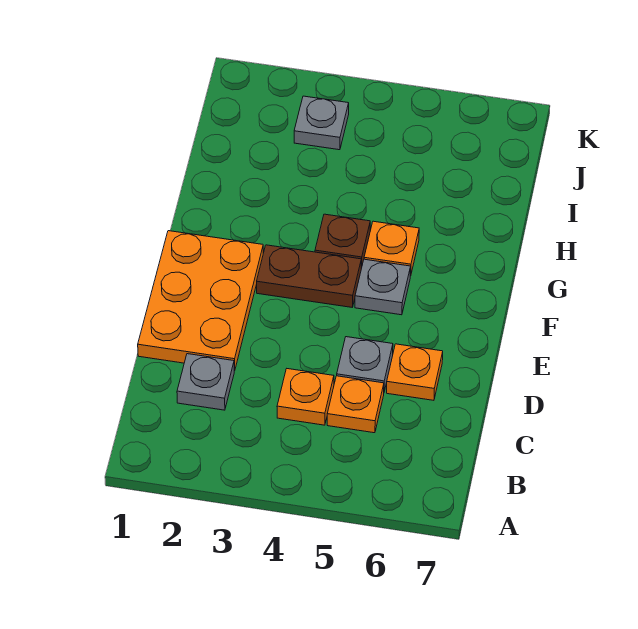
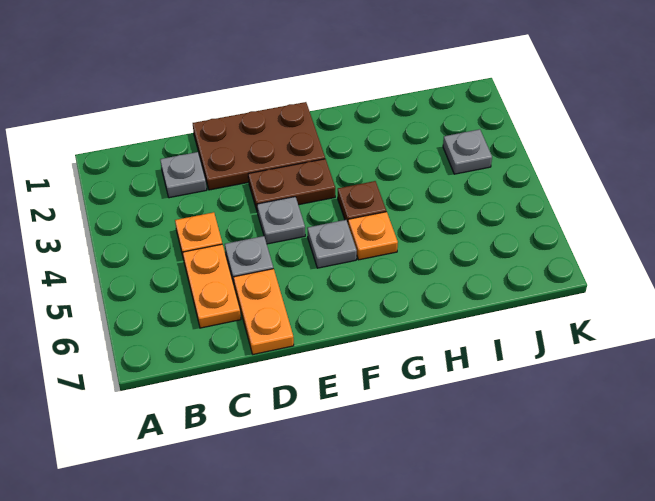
orange plate C5 level 1 -> orange plate C5:C6 level 1
orange plate D1:F2 level 1 -> brown plate D1:F2 level 1
orange plate D6 level 1 -> orange plate D6:D7 level 1
none -> grey plate E4 level 1
brown plate F3:F4 level 1 -> brown plate E3:F3 level 1

